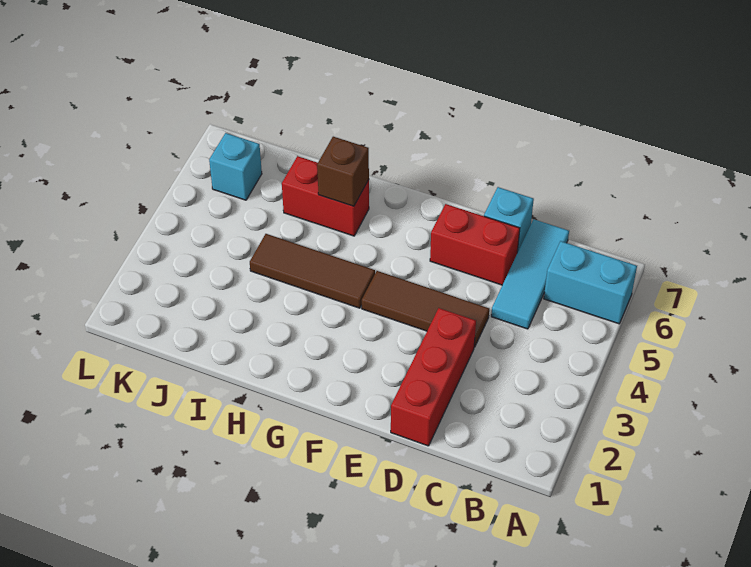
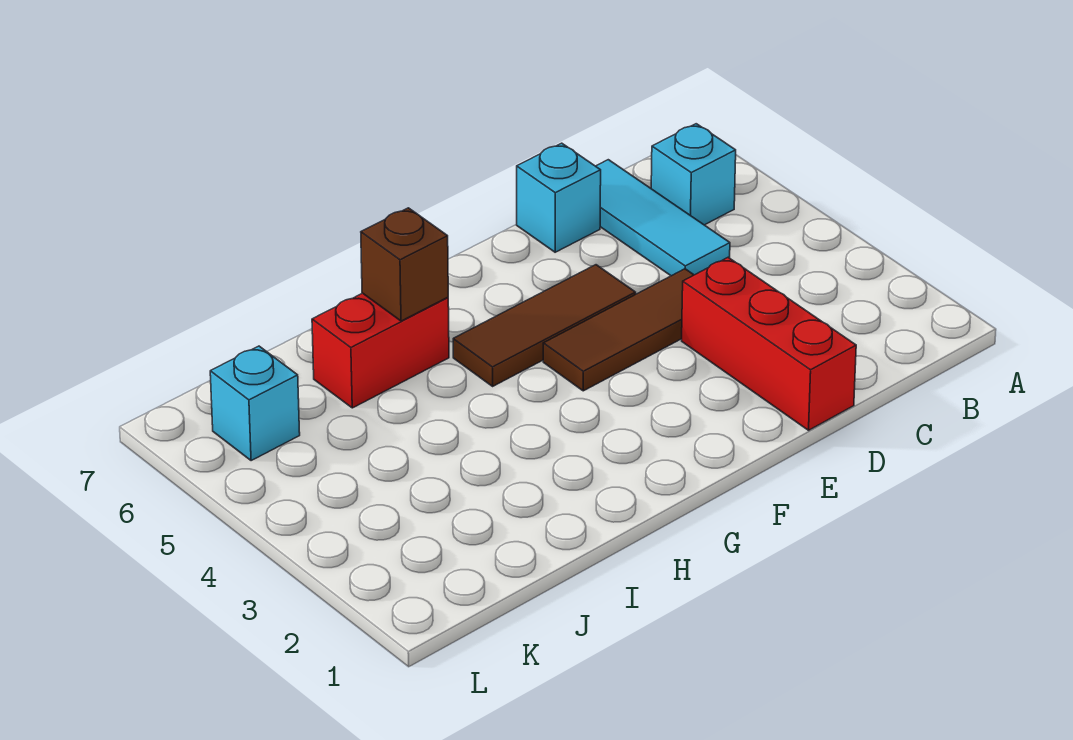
cyan brick A6:B6 level 1 -> cyan brick B6 level 1
red brick D6:E6 level 1 -> none
brown tile G4:I4 level 1 -> brown tile E5:G5 level 1

